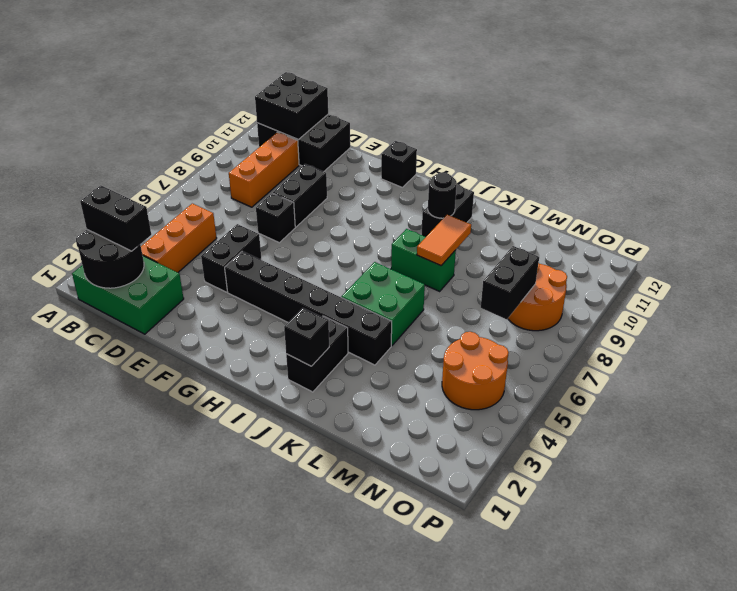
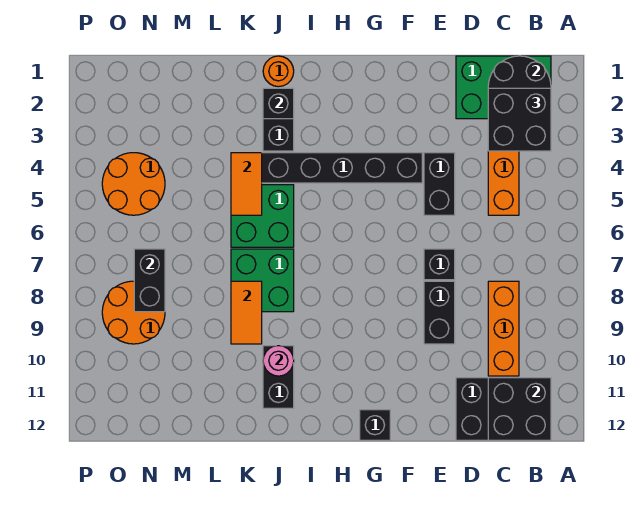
black brick B2:C2 level 3 -> black brick B2:C3 level 3
none -> orange round brick J1 level 1
green brick J8:K8 level 1 -> green brick J7:K8 level 1
black round brick J10 level 2 -> pink round brick J10 level 2
none -> orange tile K4:K5 level 2

